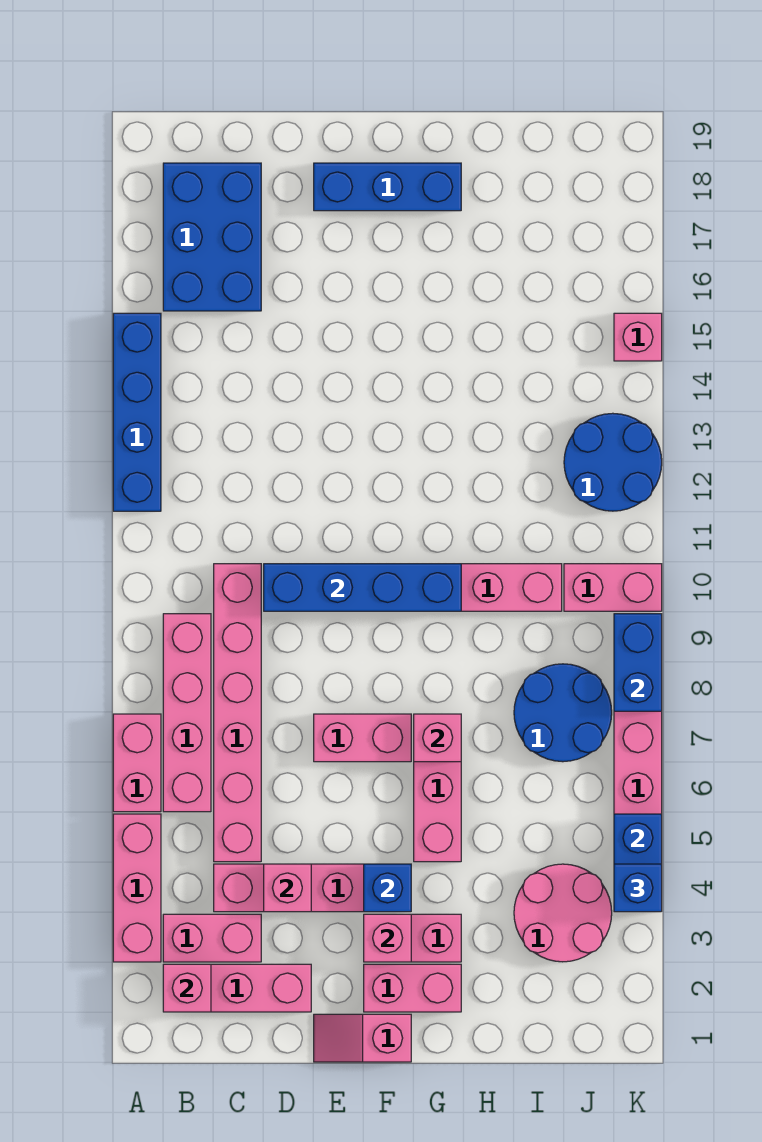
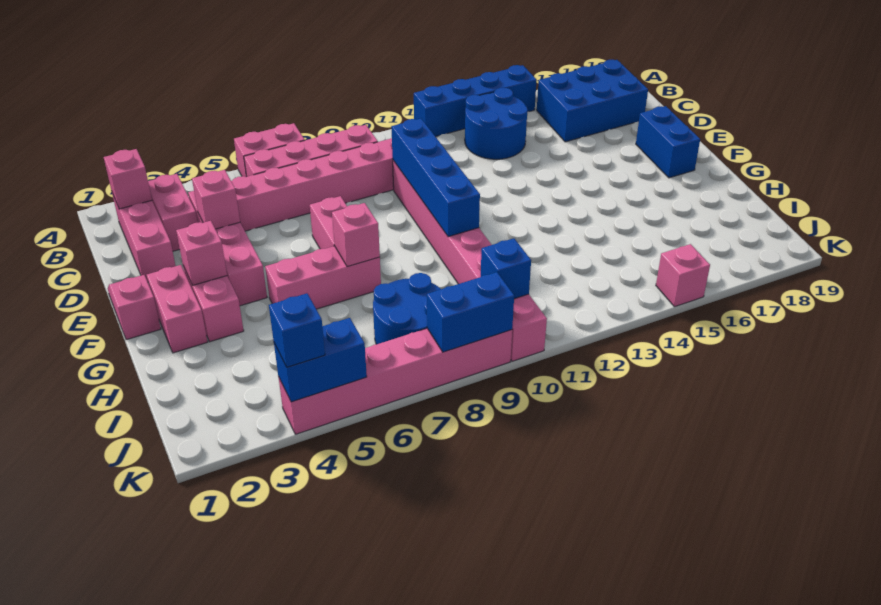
pink brick A3:A5 level 1 -> none
blue brick E18:G18 level 1 -> blue brick E18:F18 level 1
blue brick F4 level 2 -> blue brick J10 level 2
pink round brick I3:J4 level 1 -> none
blue round brick J12:K13 level 1 -> blue round brick B13:C14 level 1

